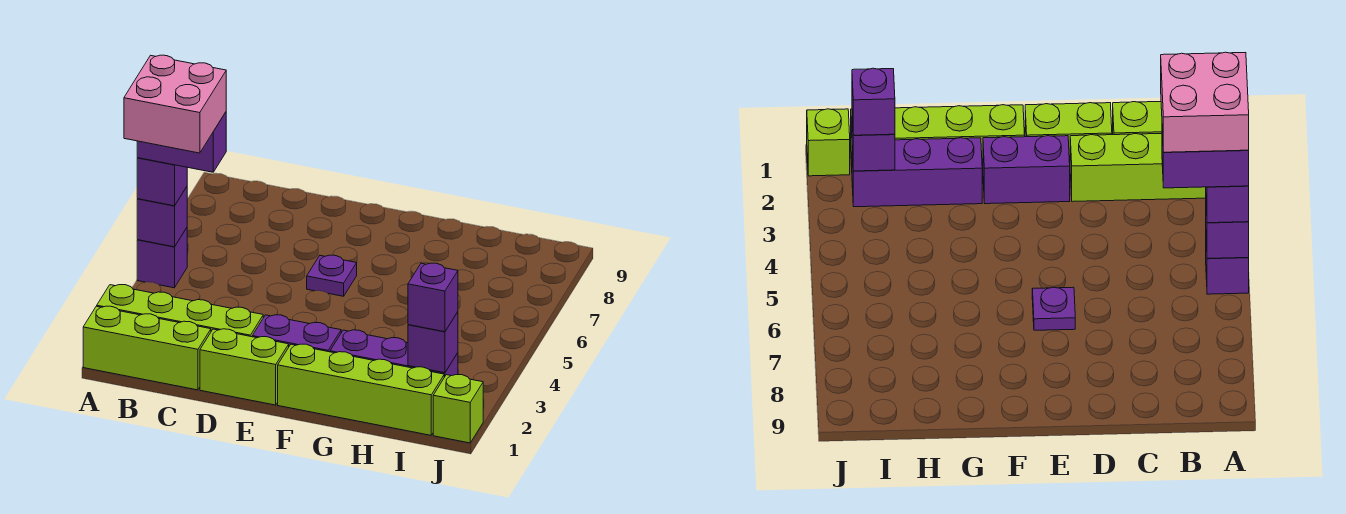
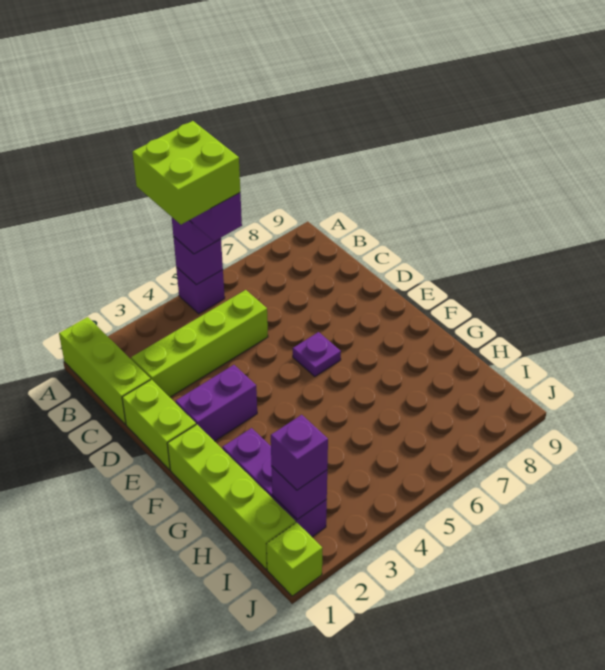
lime brick A2:D2 level 1 -> lime brick C2:C5 level 1
pink brick A4:B5 level 5 -> lime brick A4:B5 level 5
purple brick E2:F2 level 1 -> purple brick E2:E3 level 1

